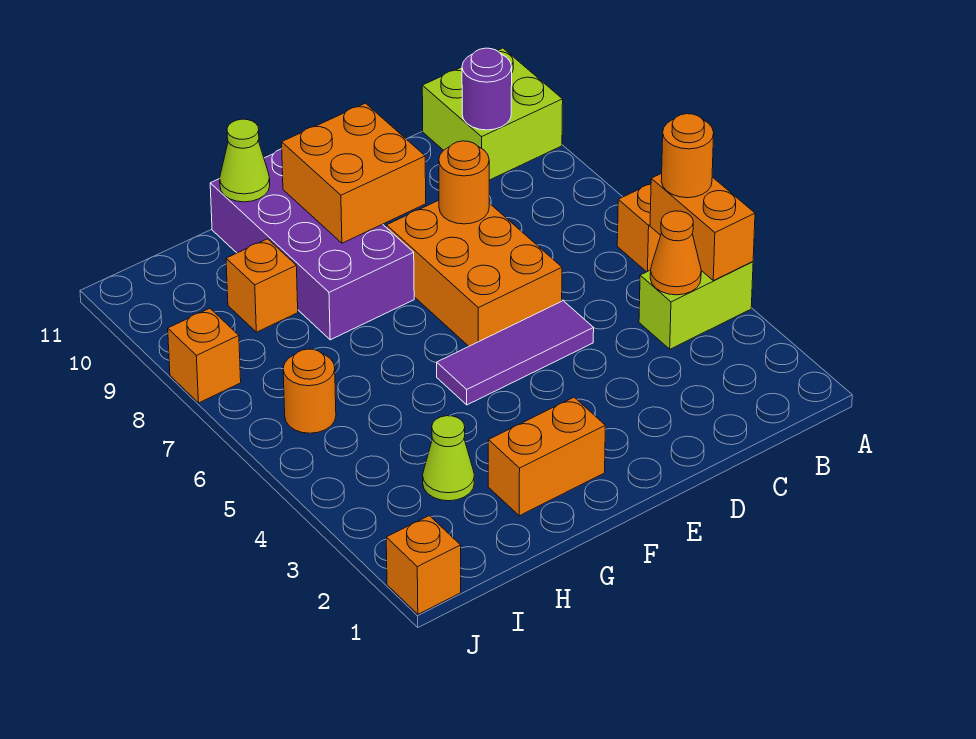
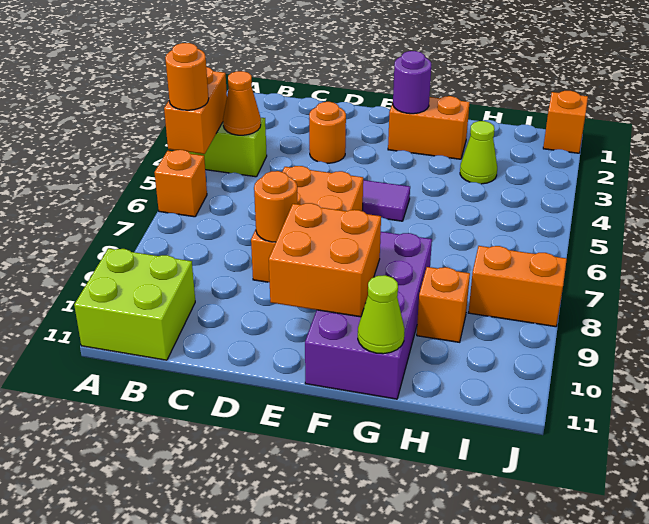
purple round brick B10 level 2 -> purple round brick F2 level 2
orange round brick I6 level 1 -> orange round brick D3 level 1
orange brick J8 level 1 -> orange brick I8:J8 level 1

